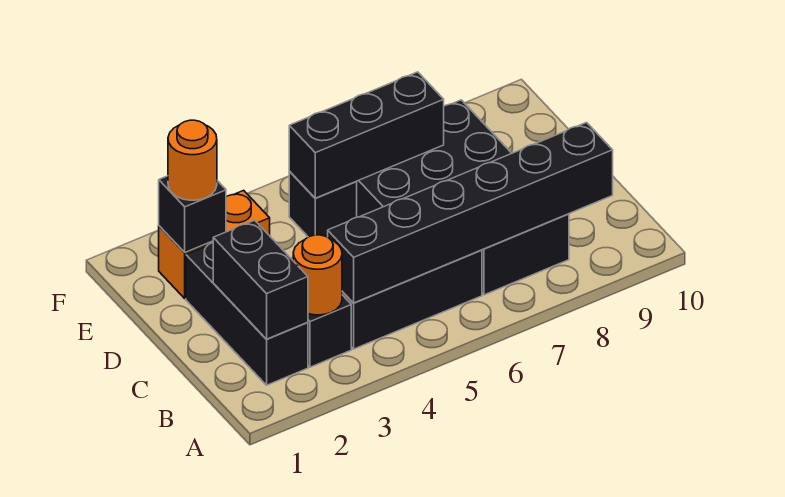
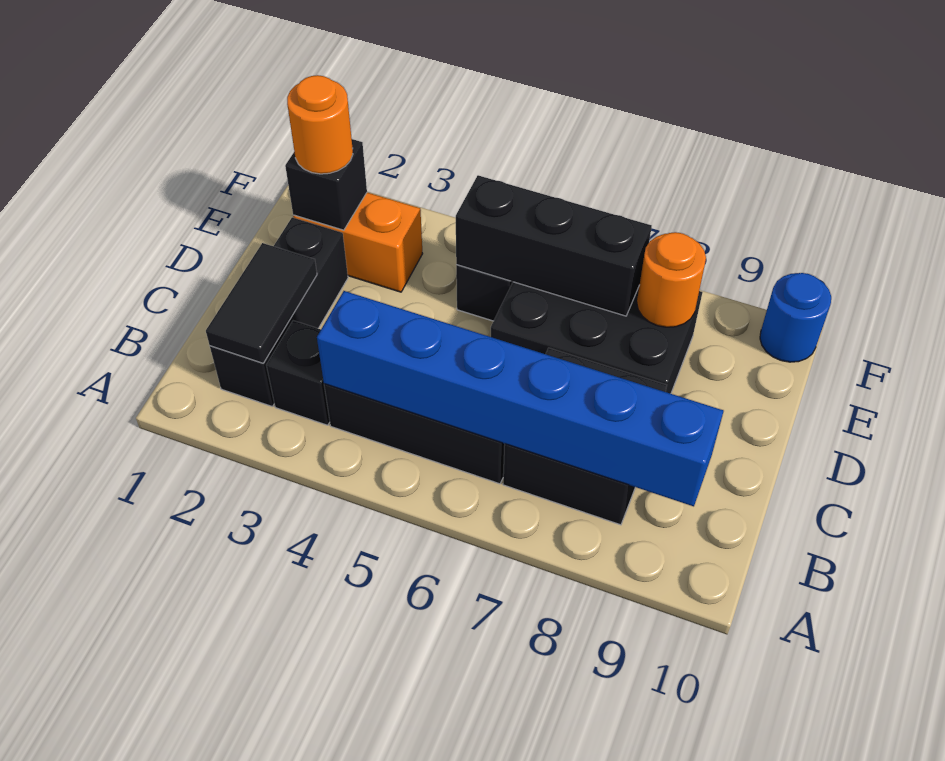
black brick B2:C2 level 2 -> black tile B2:C2 level 2
orange round brick B3 level 2 -> orange round brick E8 level 2
black brick B4:B9 level 2 -> blue brick B4:B9 level 2
none -> blue round brick F10 level 1

